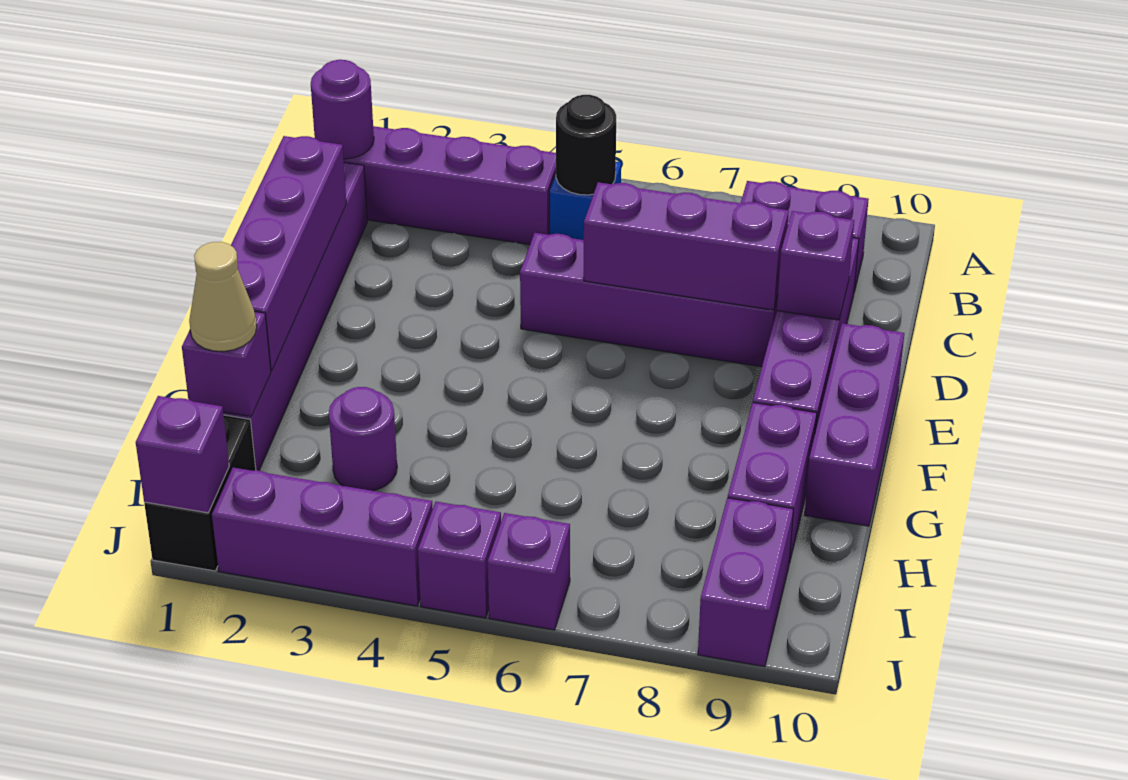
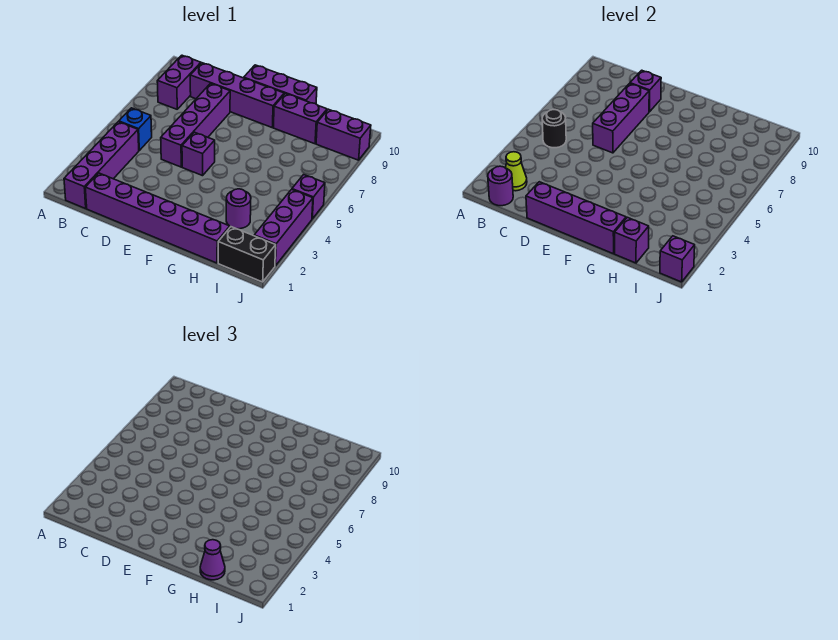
none -> lime cone B2 level 2
tan cone H1 level 3 -> purple cone H1 level 3
purple brick J6 level 1 -> purple brick E5 level 1

